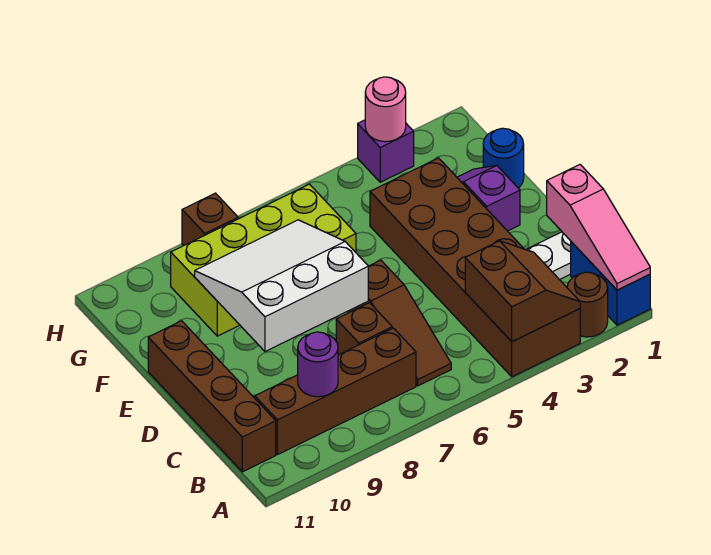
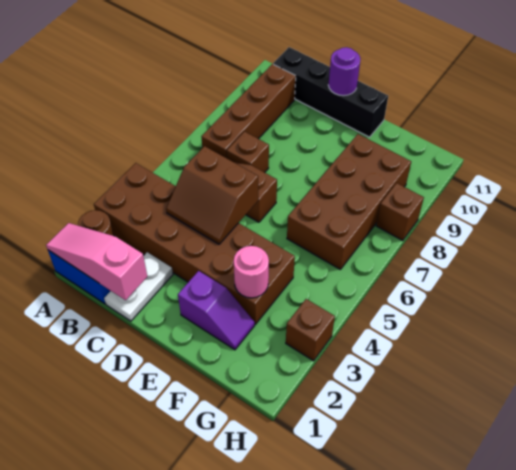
brown slope A3:B4 level 2 top 4 -> brown slope C4:D5 level 2 top 5
purple round brick B9 level 2 -> purple round brick D11 level 2
brown brick B11:E11 level 1 -> black brick B11:E11 level 1
white slope D7:F9 level 2 top D -> none
blue round brick F1 level 1 -> none
lime brick F6:G9 level 1 -> brown brick F6:G9 level 1
purple brick H3 level 1 -> brown brick H3 level 1
pink round brick H3 level 2 -> pink round brick F3 level 2

